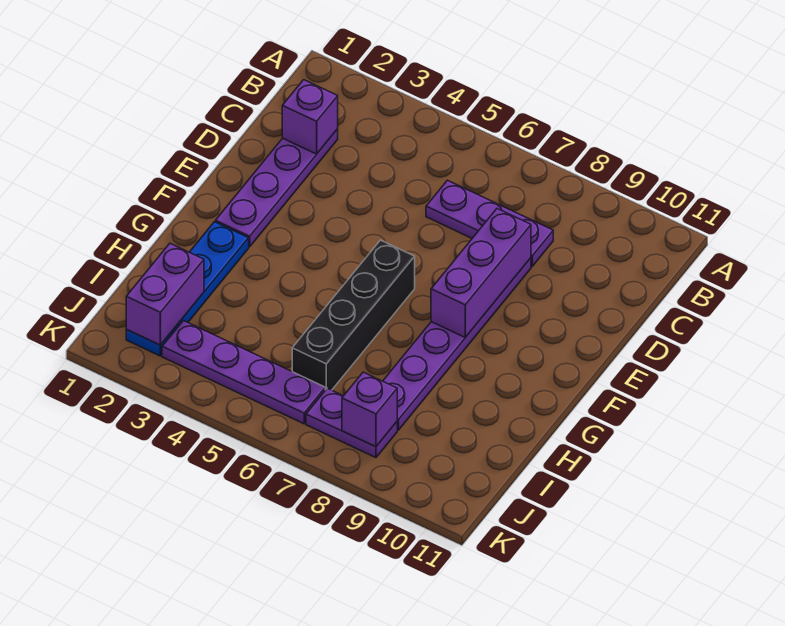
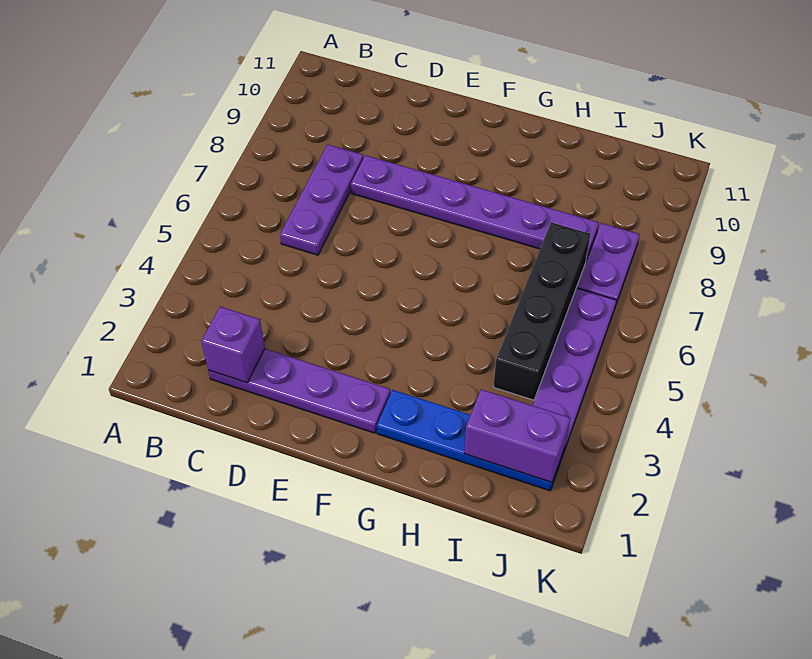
purple brick D8:F8 level 2 -> none
black brick F6:I6 level 1 -> black brick I4:I7 level 1
purple brick J8 level 2 -> none

